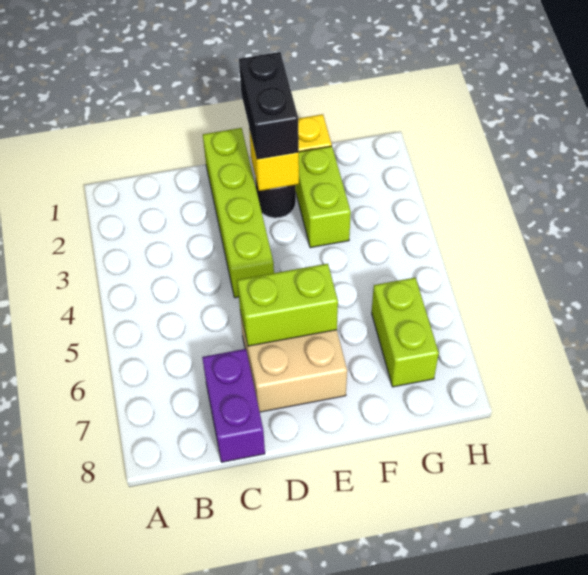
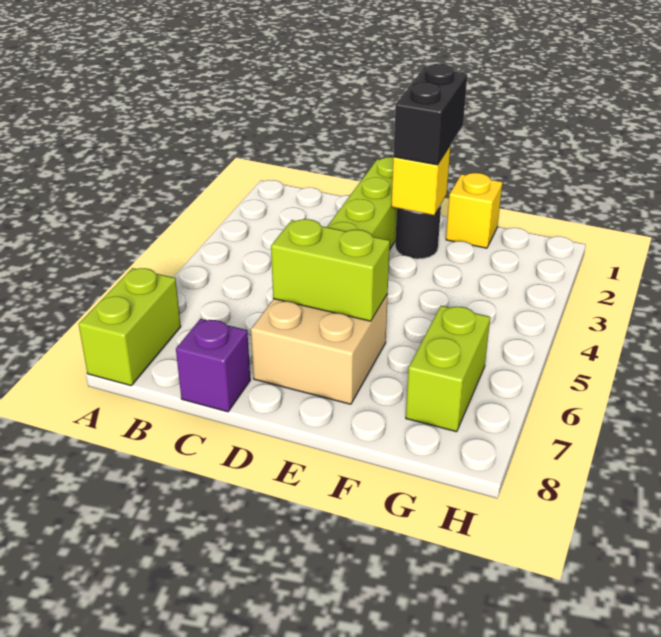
purple brick C7:C8 level 1 -> purple brick C8 level 1
lime brick F2:F3 level 1 -> lime brick A7:A8 level 1

